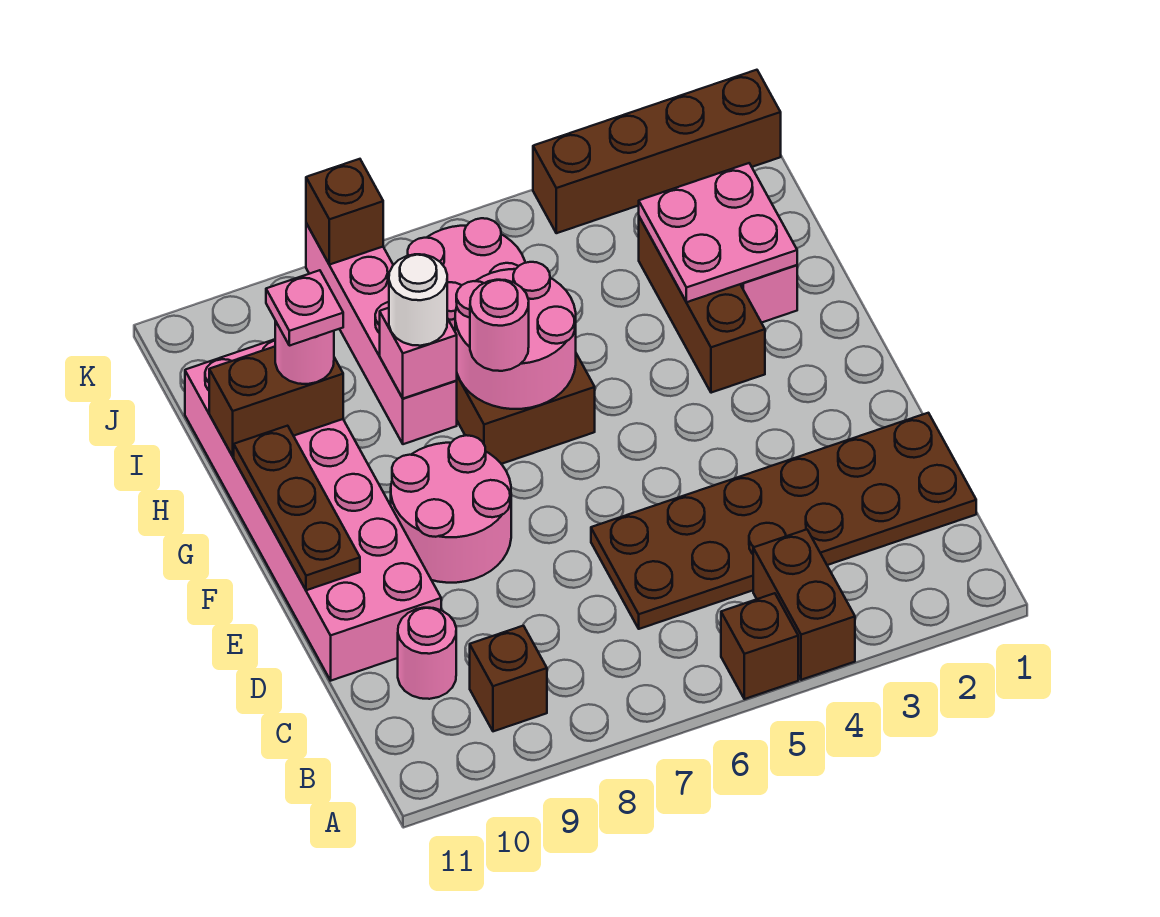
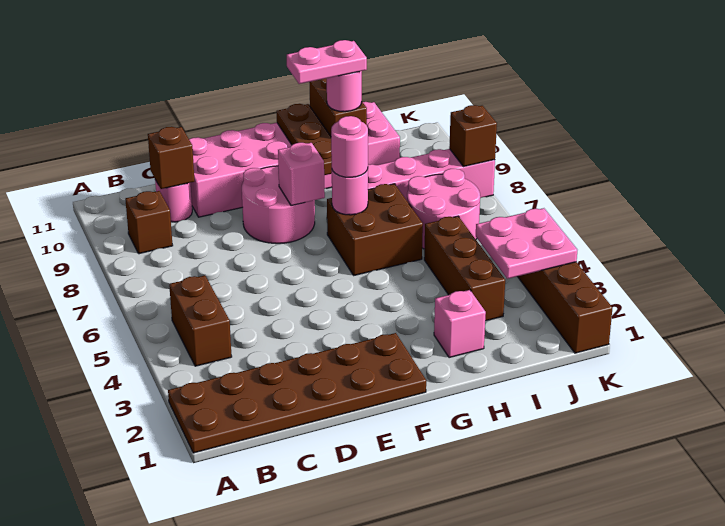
brown brick A4:B4 level 1 -> brown brick B4:B5 level 1
brown brick A5 level 1 -> brown brick C10 level 2
brown plate C1:D6 level 1 -> brown plate A1:F2 level 1
brown plate E11:G11 level 2 -> brown plate G9:G11 level 2
brown brick G3:I3 level 1 -> brown brick I3:I5 level 1
pink round brick G6:H7 level 2 -> pink round brick G7 level 2
pink plate H2:I3 level 2 -> pink plate J3:K4 level 2
pink brick H8 level 2 -> pink brick F8 level 2
white round brick H8 level 3 -> none
pink plate H10 level 4 -> pink plate G10:H10 level 4

